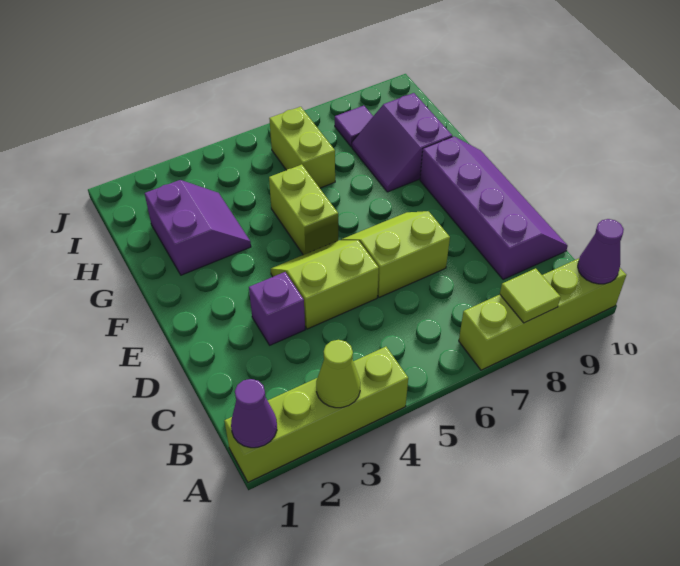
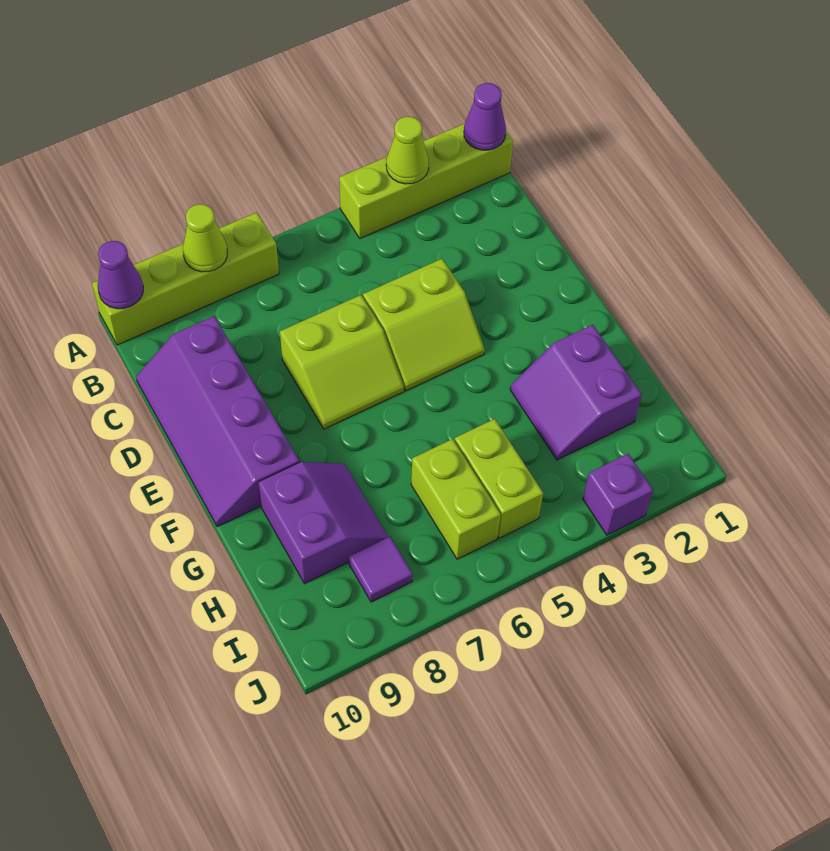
lime tile A8 level 2 -> lime cone A8 level 2
purple brick D3 level 1 -> purple brick J3 level 1
lime brick F5:G5 level 1 -> lime brick H5:I5 level 1

